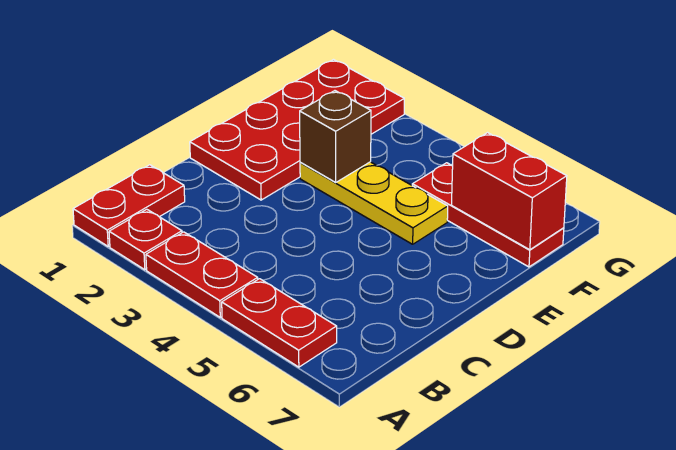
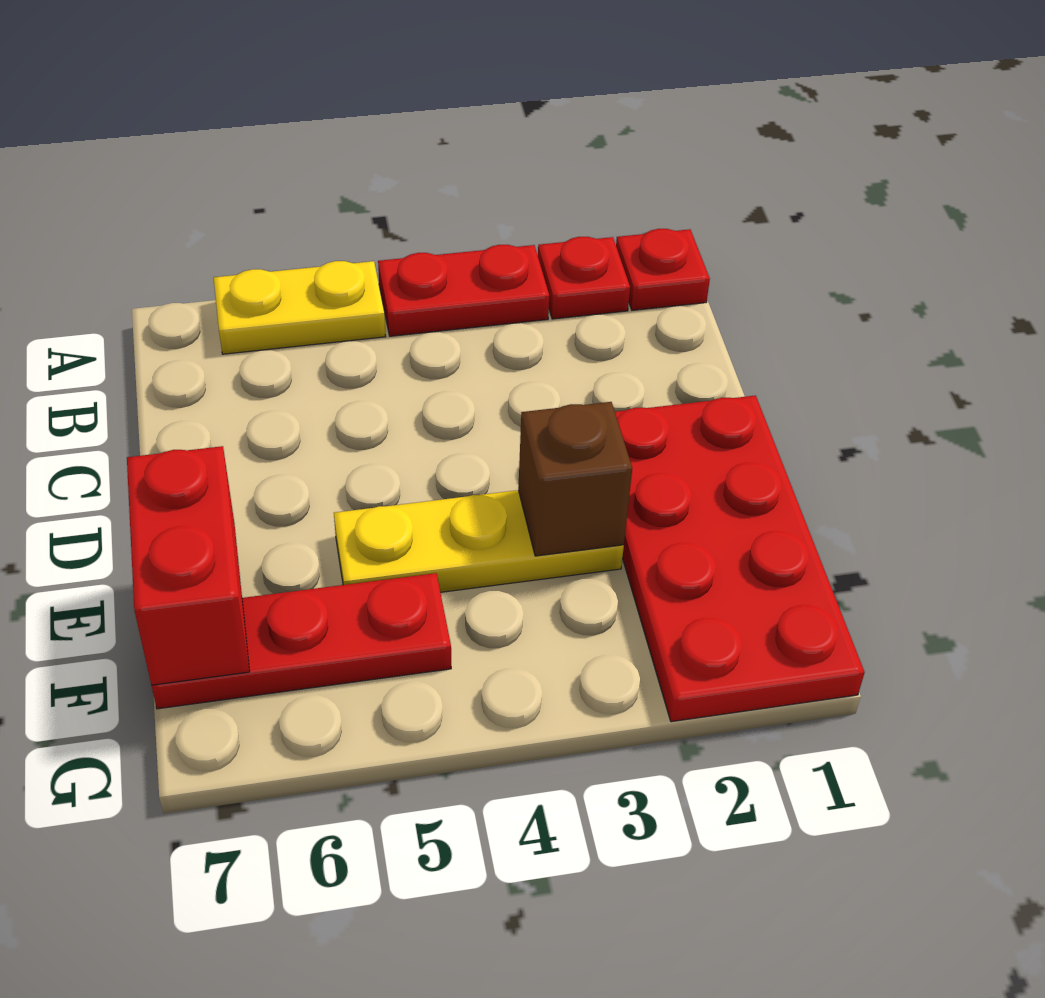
red plate A1:B1 level 1 -> red plate A1 level 1
red plate A5:A6 level 1 -> yellow plate A5:A6 level 1
red brick F6:F7 level 2 -> red brick E7:F7 level 2

